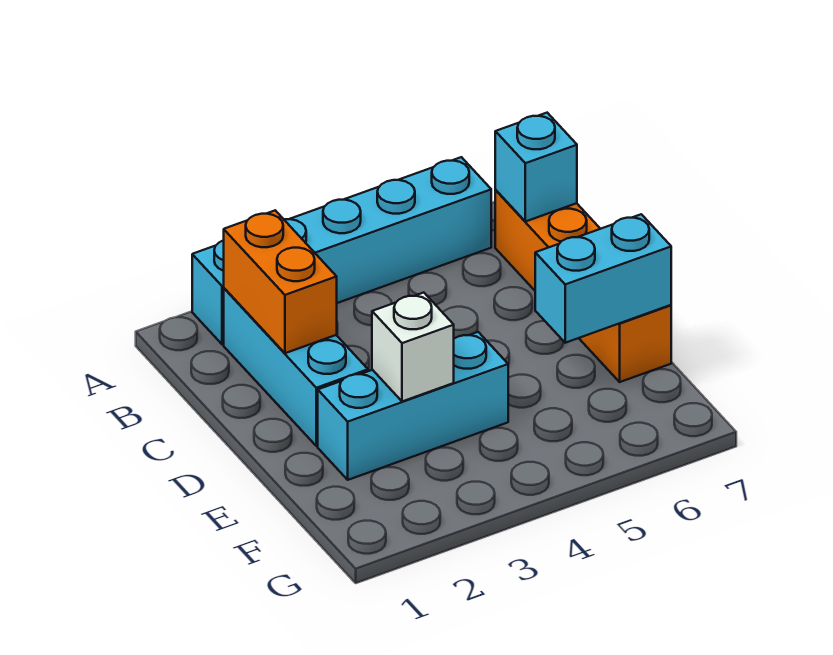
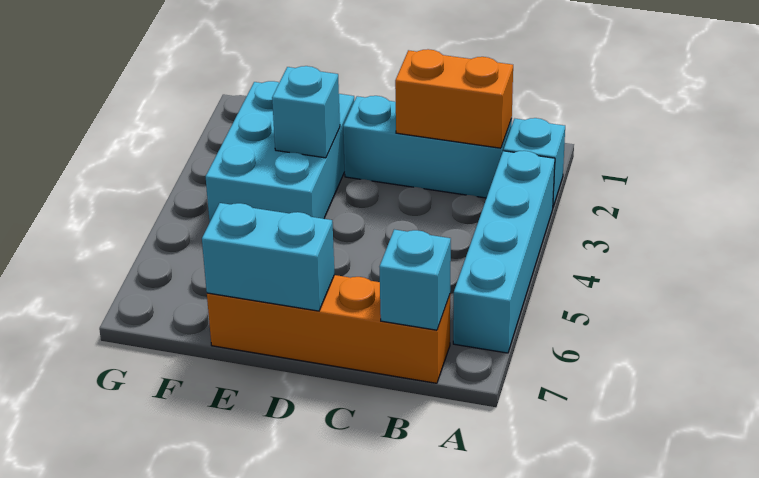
cyan brick E2:E4 level 1 -> cyan brick E2:F4 level 1
white brick E3 level 2 -> cyan brick E3 level 2
cyan brick E6:E7 level 2 -> cyan brick D7:E7 level 2

